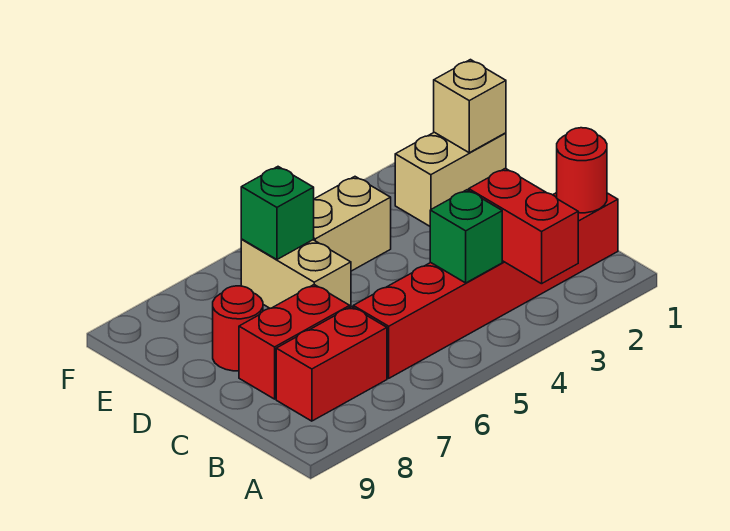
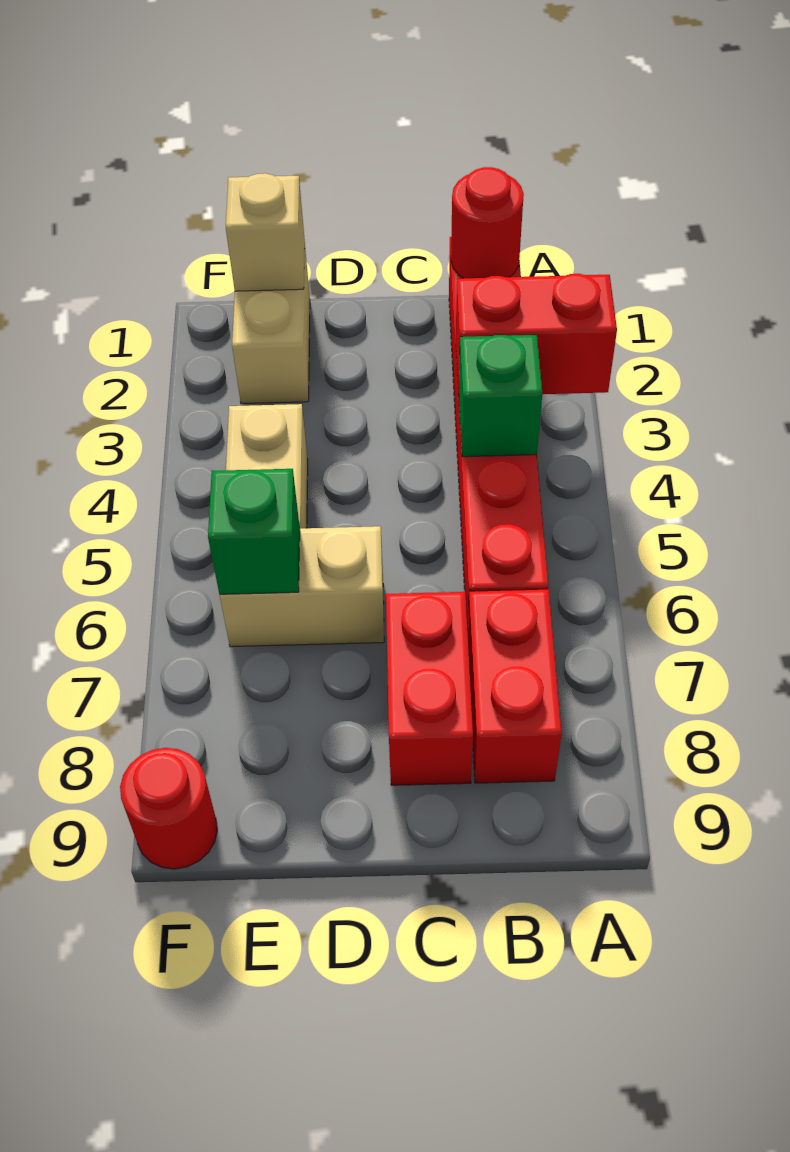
red round brick D8 level 1 -> red round brick F9 level 1

